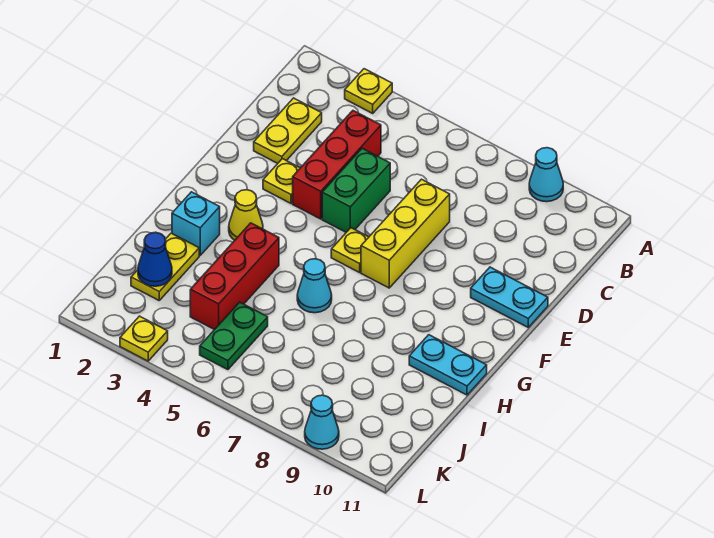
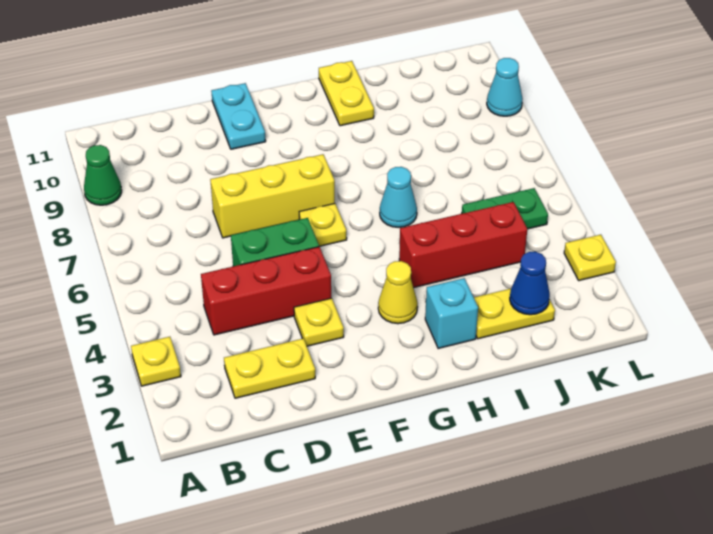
cyan cone A9 level 1 -> green cone A9 level 1
cyan plate H10:H11 level 1 -> yellow plate H10:H11 level 1

